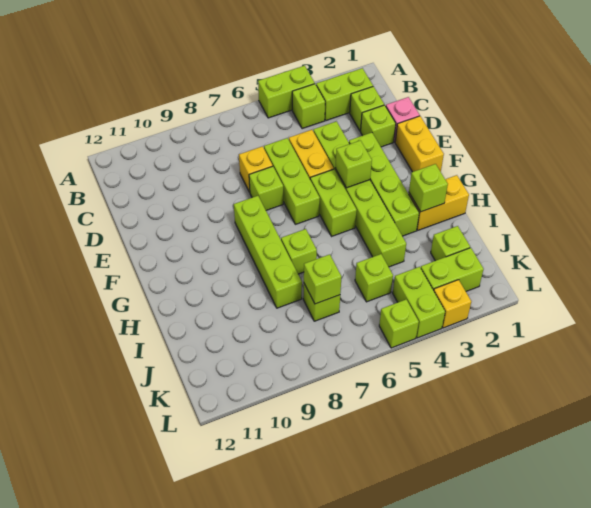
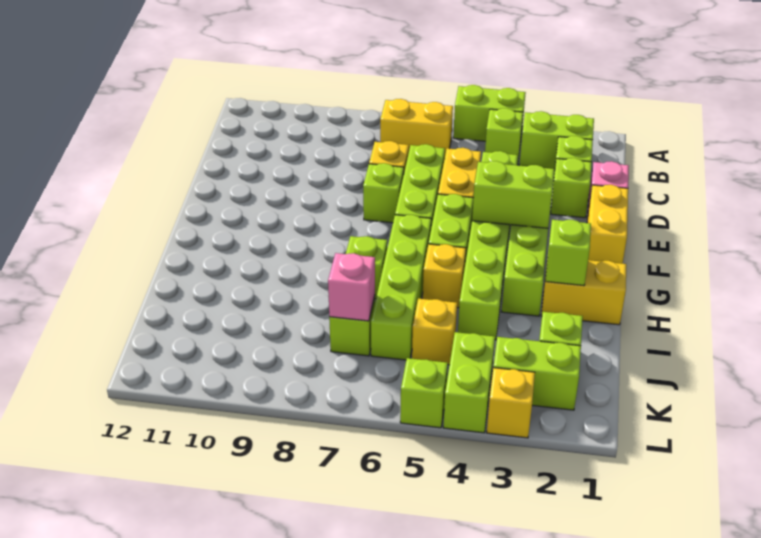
none -> yellow brick B6:B7 level 1
lime brick F4 level 2 -> lime brick F3:F4 level 2
lime brick F8:I8 level 1 -> lime brick G6:J6 level 1
none -> yellow brick H5 level 1
lime brick J5 level 1 -> yellow brick J5 level 1
lime brick J7 level 2 -> pink brick J7 level 2

